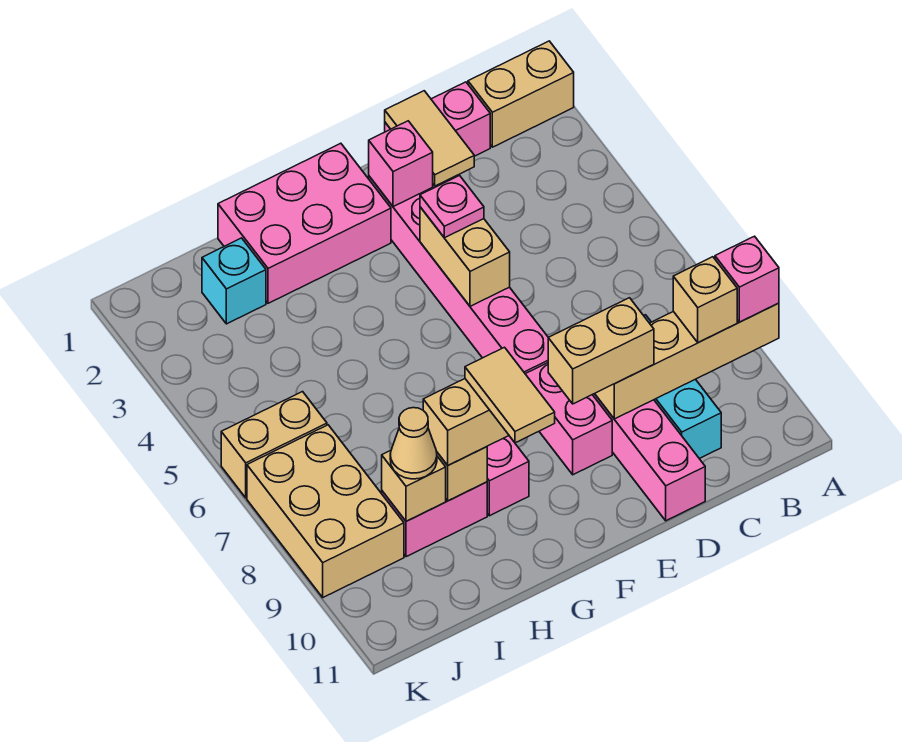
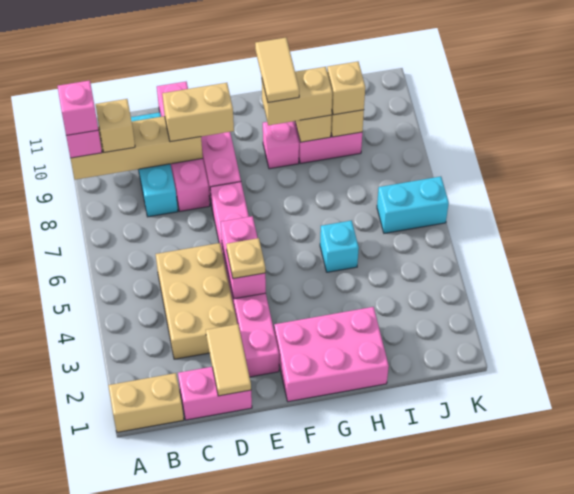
pink brick E2 level 2 -> pink brick A9 level 4
tan brick E4:E5 level 2 -> pink brick E4:E5 level 2
pink plate E4 level 3 -> tan plate E4 level 3
cyan brick I2 level 1 -> cyan brick H5 level 1
tan cone I9 level 3 -> tan brick I9 level 3
tan brick J6:K6 level 1 -> cyan brick J6:K6 level 1
tan brick J7:K9 level 1 -> tan brick C3:D5 level 1

